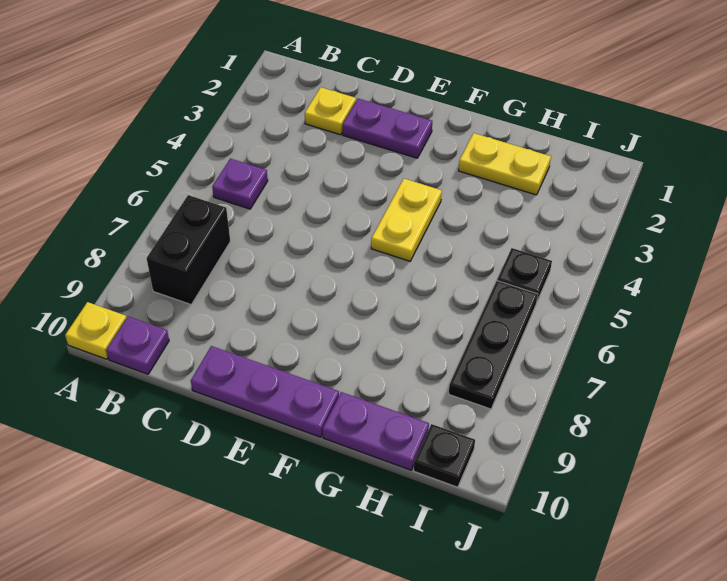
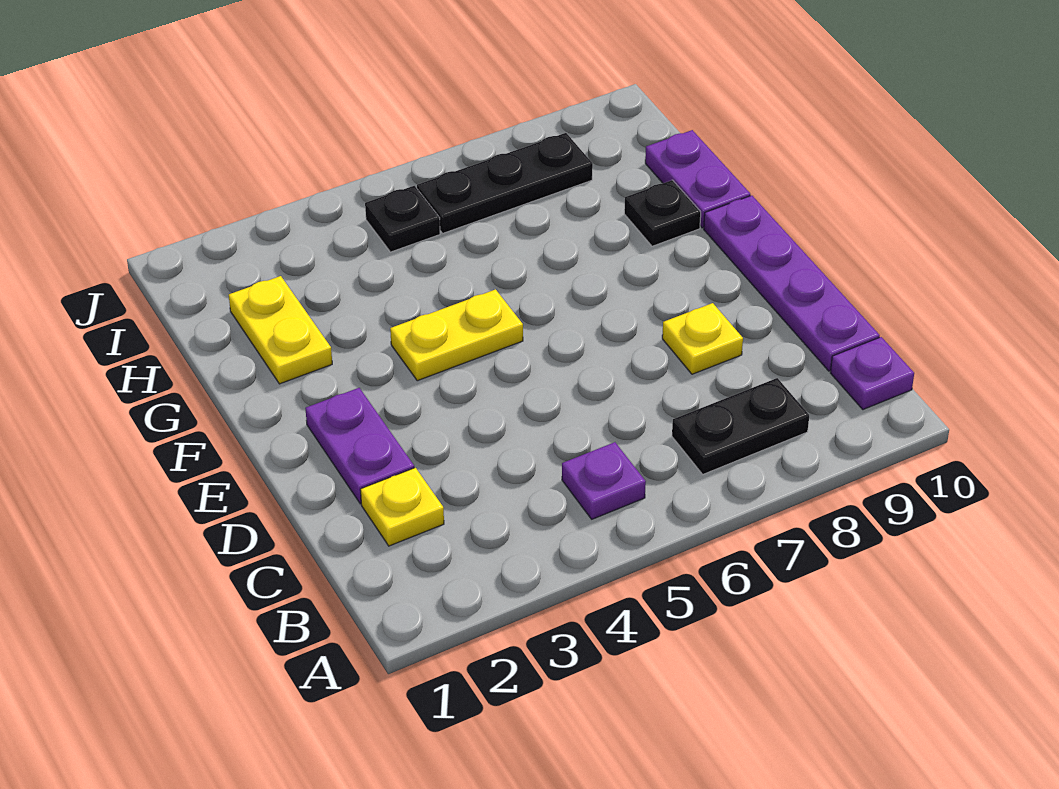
yellow plate A10 level 1 -> yellow plate D8 level 1
black brick B7:B8 level 1 -> black plate B7:B8 level 1
purple plate D10:F10 level 1 -> purple plate C10:F10 level 1
black plate I10 level 1 -> black plate G9 level 1

